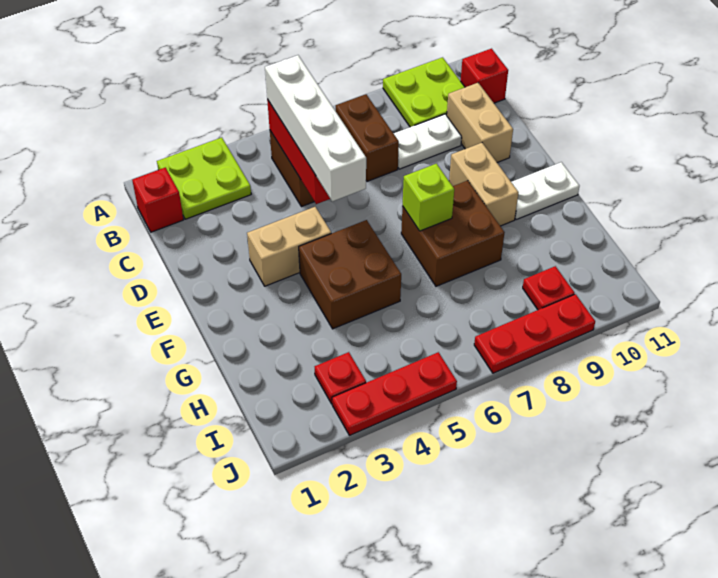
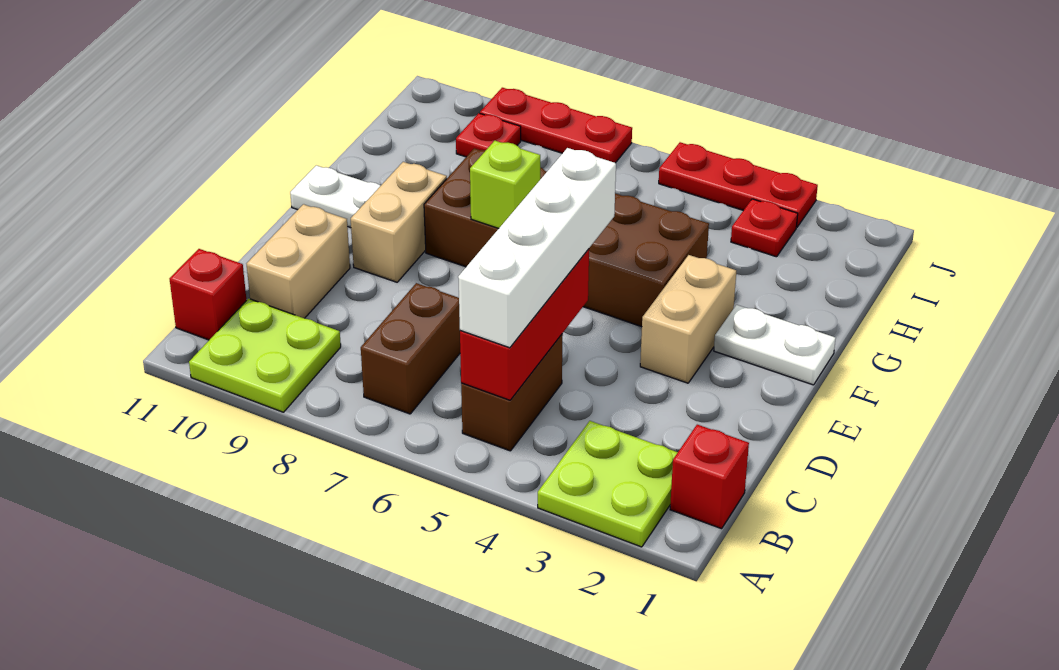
white plate C8:C9 level 1 -> white plate F1:F2 level 1
tan brick E3:E4 level 1 -> tan brick E3:F3 level 1

